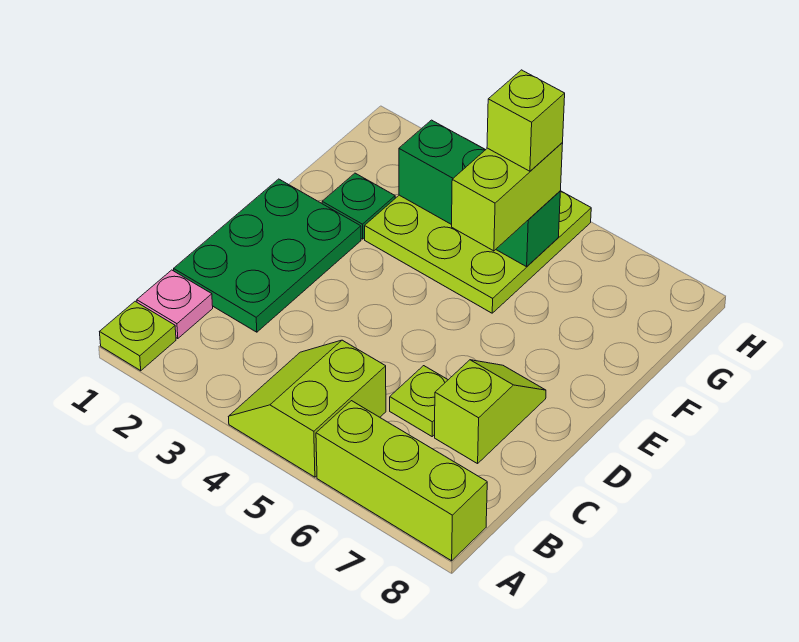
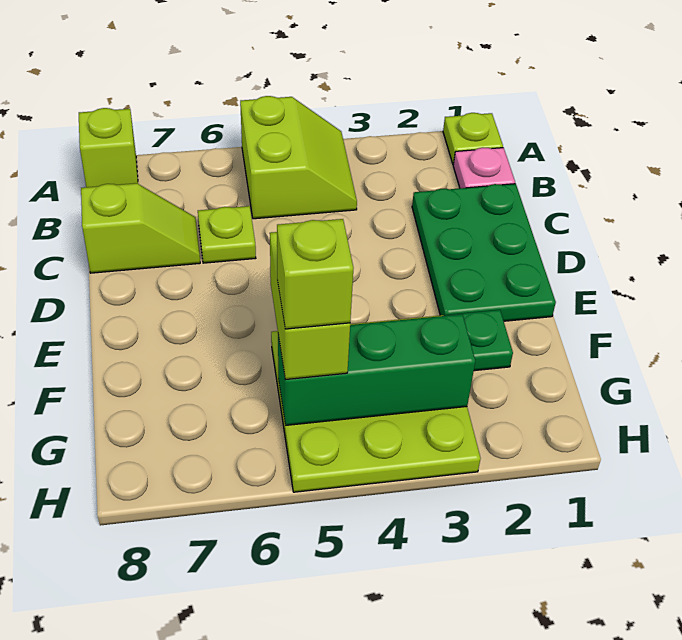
lime brick A6:A8 level 1 -> lime brick A8 level 1
lime slope C7:D7 level 1 top C -> lime slope C7:C8 level 1 top 8

